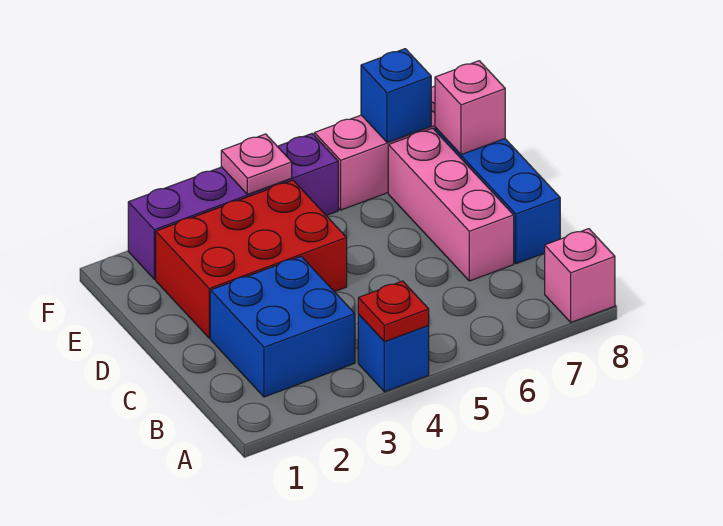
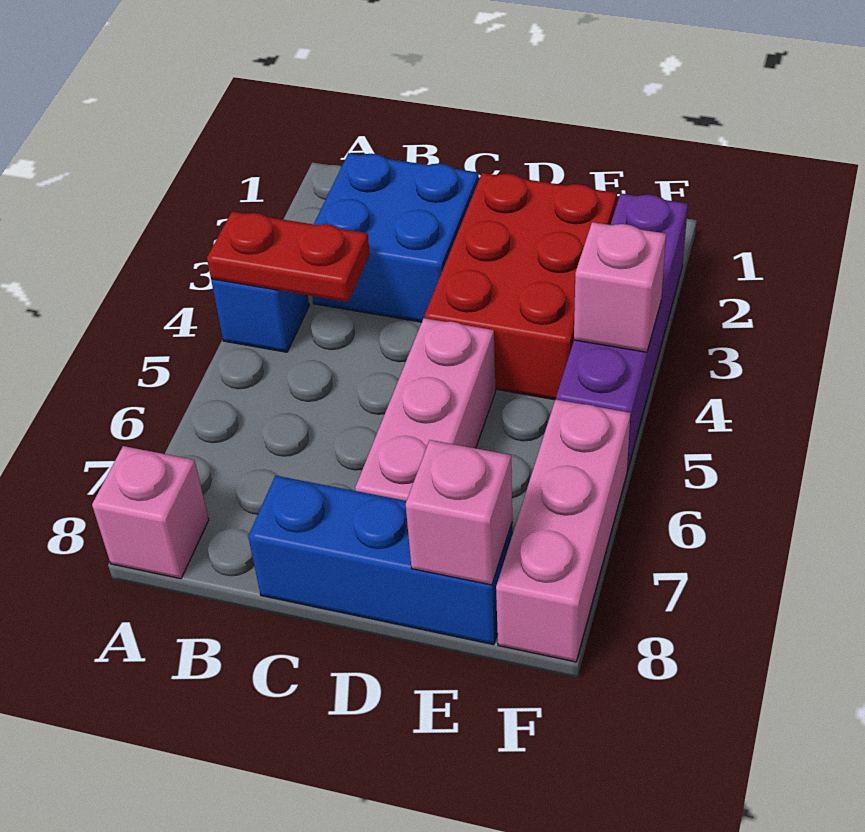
red plate A4 level 2 -> red plate A4:B4 level 2
pink brick C7:E7 level 1 -> pink brick D5:D7 level 1
pink plate F4 level 2 -> pink brick F4 level 2
blue brick F7 level 2 -> none

